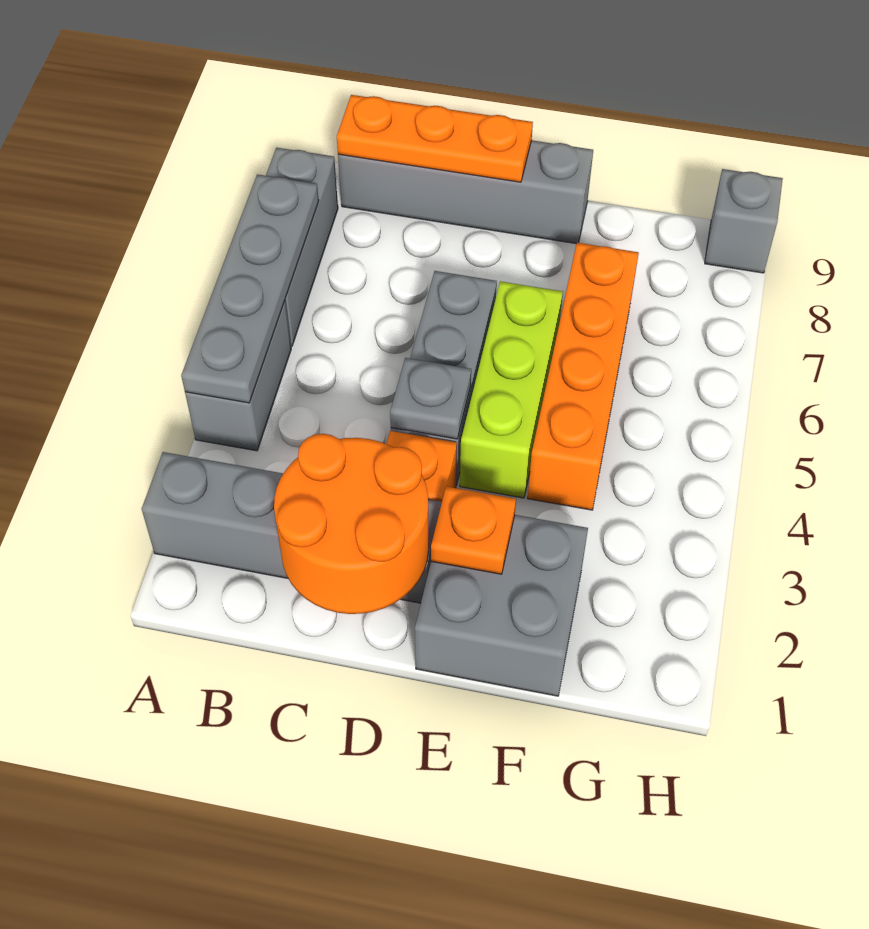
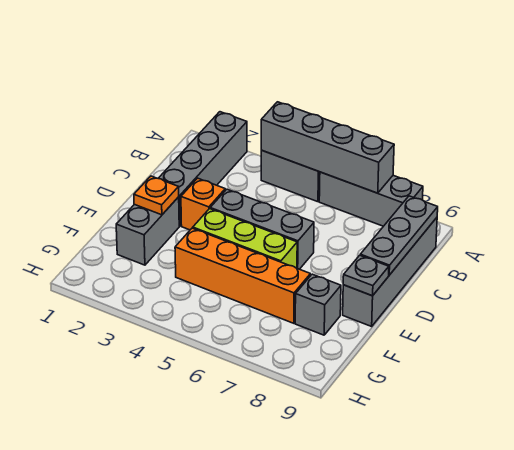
grey plate A4:A7 level 2 -> grey brick A4:A7 level 2
orange plate B9:D9 level 2 -> grey plate B9:D9 level 2
orange round brick C1:D2 level 2 -> none
grey plate D4 level 2 -> grey plate E9 level 2
grey brick E1:F2 level 1 -> grey brick E2:F2 level 1
grey brick H9 level 1 -> grey brick F8 level 1

